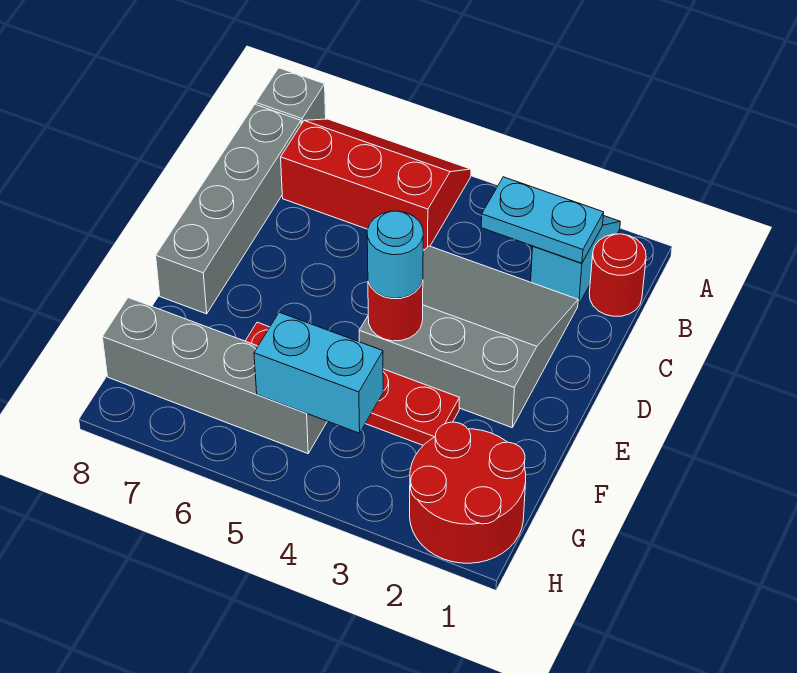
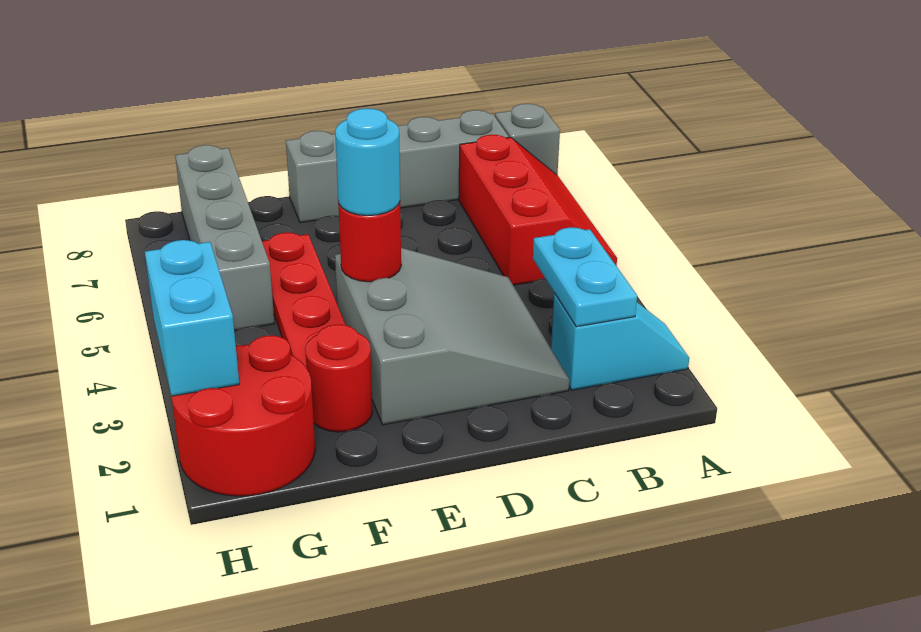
red round brick B1 level 1 -> red round brick F2 level 1
cyan brick G4:G5 level 2 -> cyan brick H2:H3 level 2

